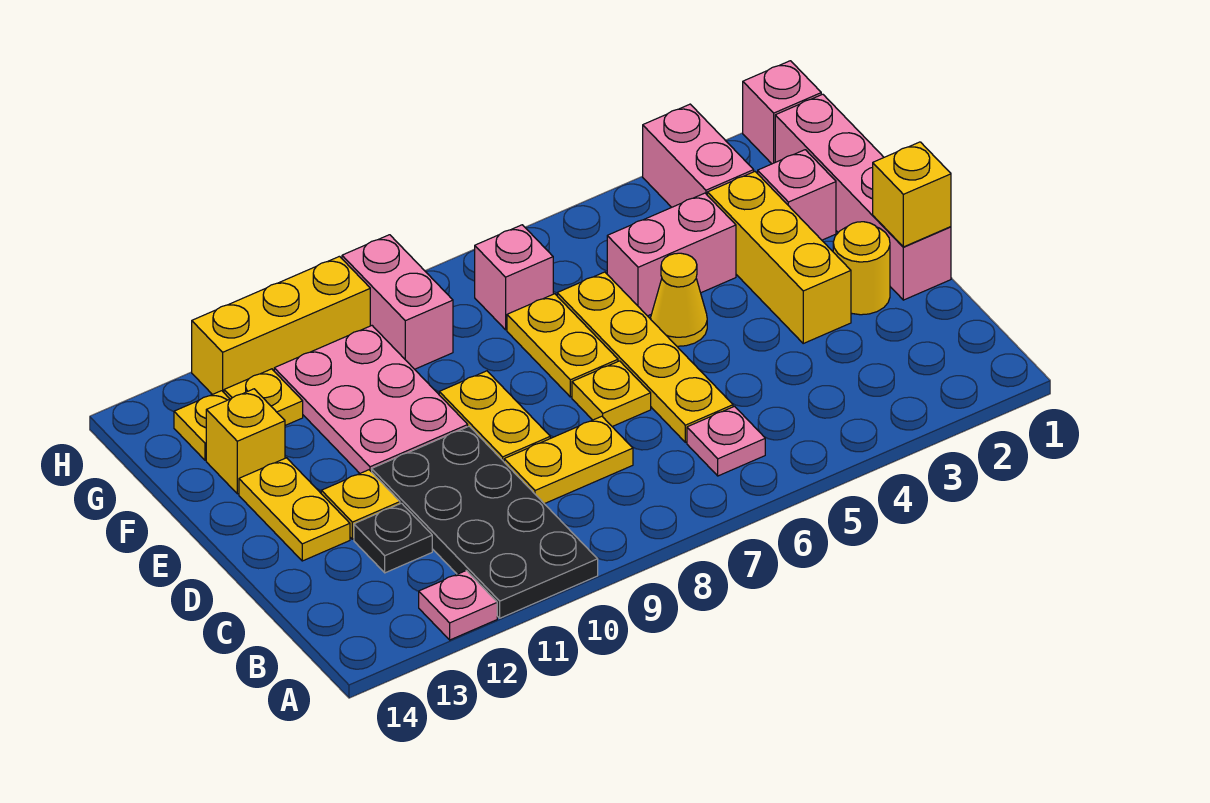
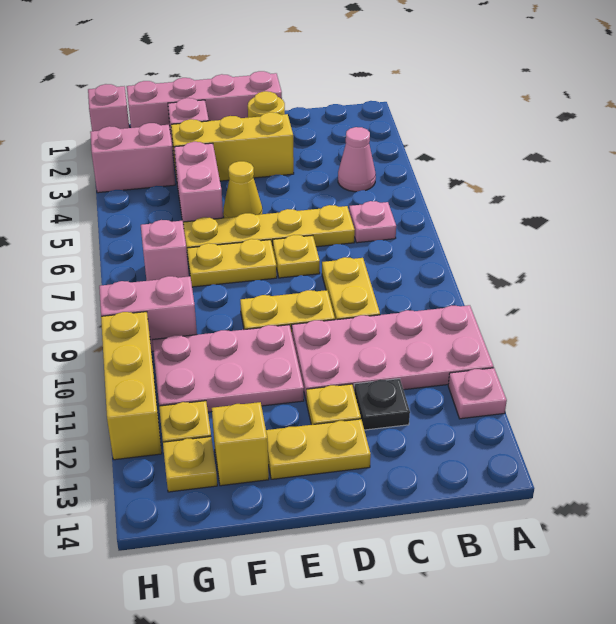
black plate A10:D11 level 1 -> pink plate A10:D11 level 1
none -> pink cone B4 level 1
yellow brick D1 level 2 -> none

